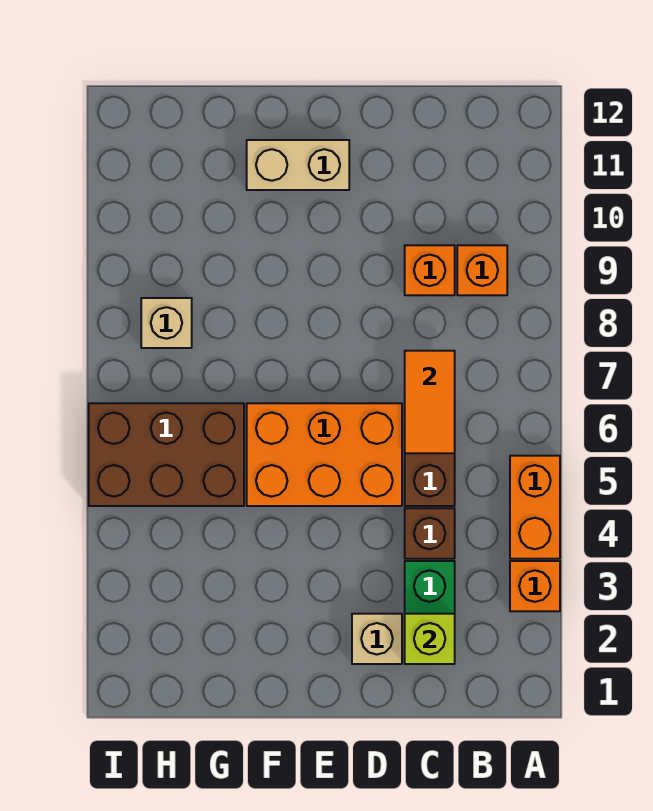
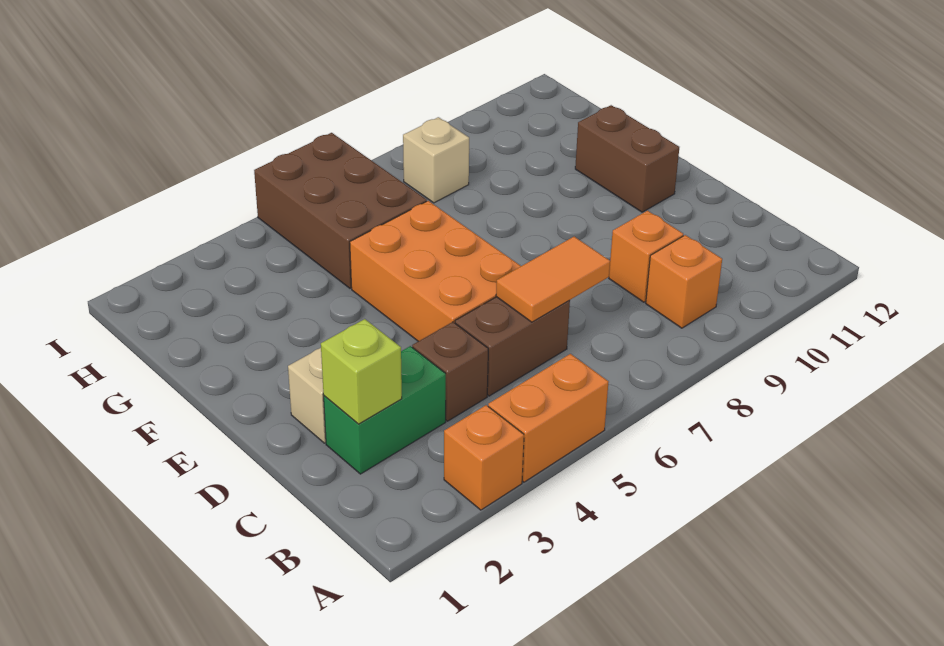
tan brick E11:F11 level 1 -> brown brick E11:F11 level 1

